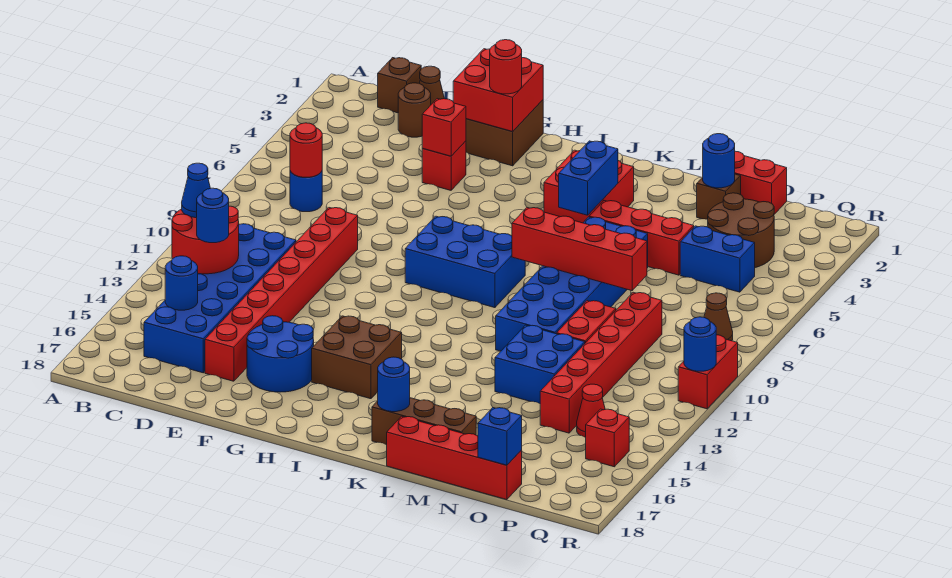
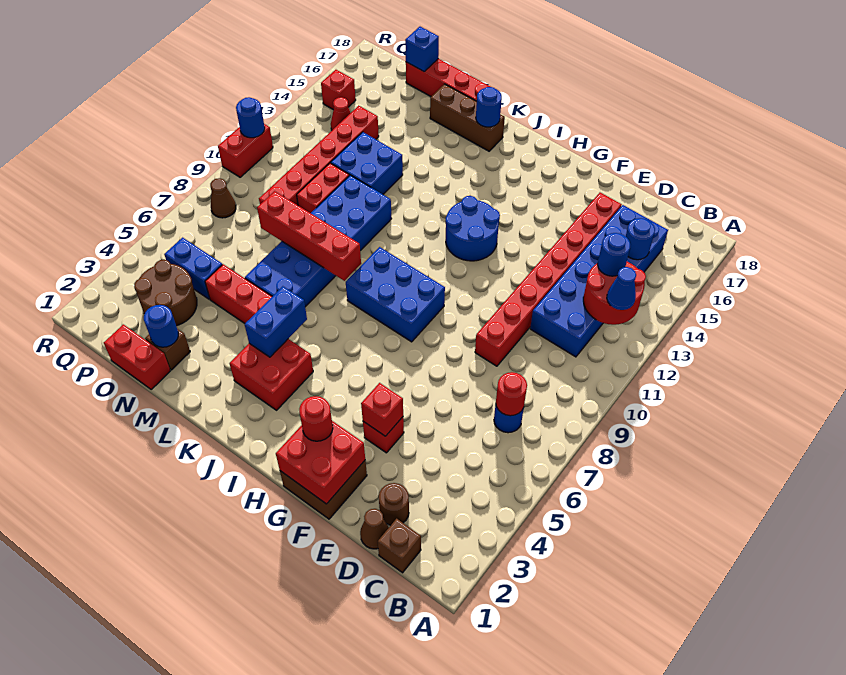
blue round brick F15:G16 level 1 -> blue round brick H12:I13 level 1
brown brick H14:I15 level 1 -> none

